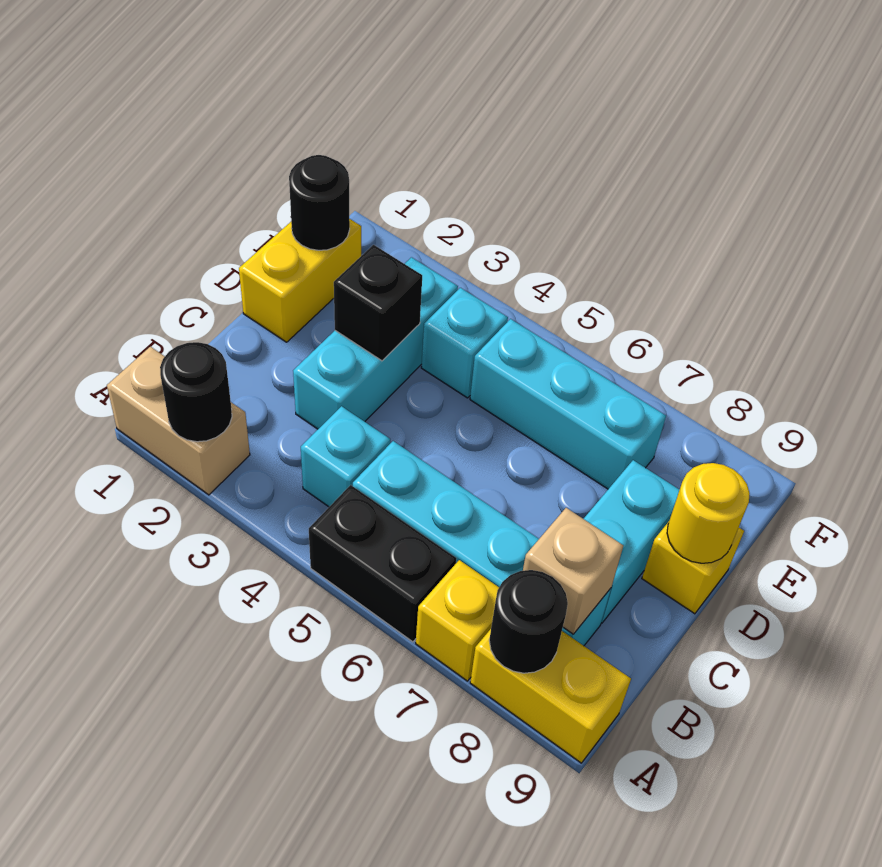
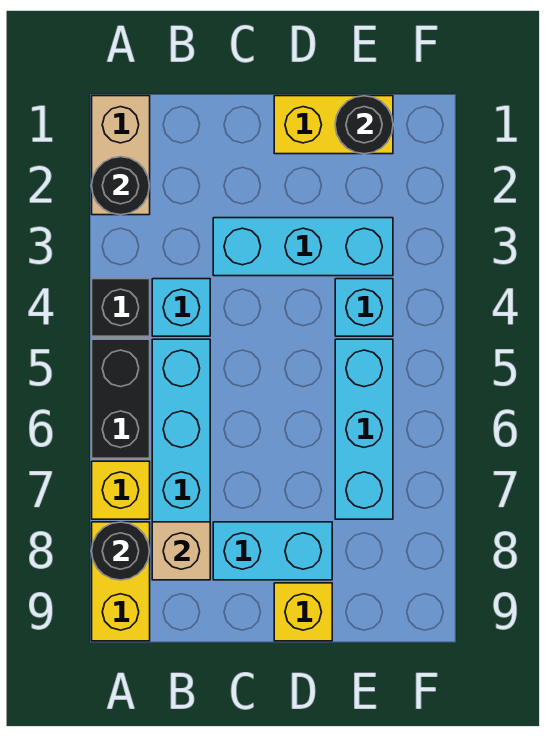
black brick D3 level 2 -> black brick A4 level 1
yellow round brick D9 level 2 -> none

